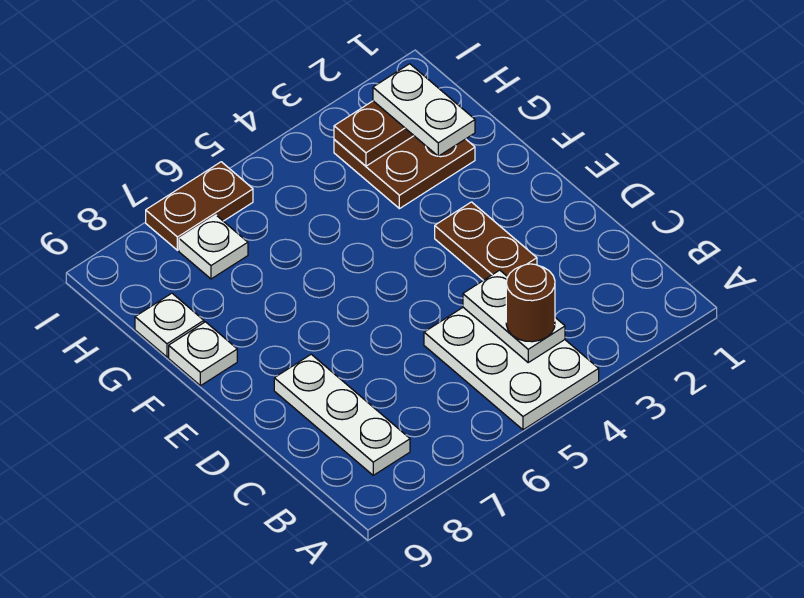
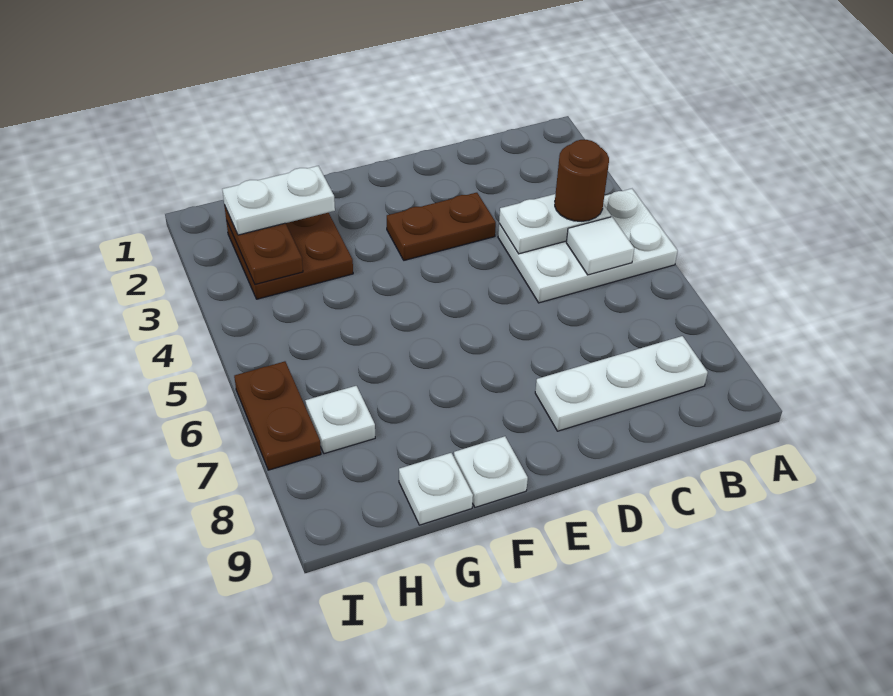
none -> white tile B5 level 2

